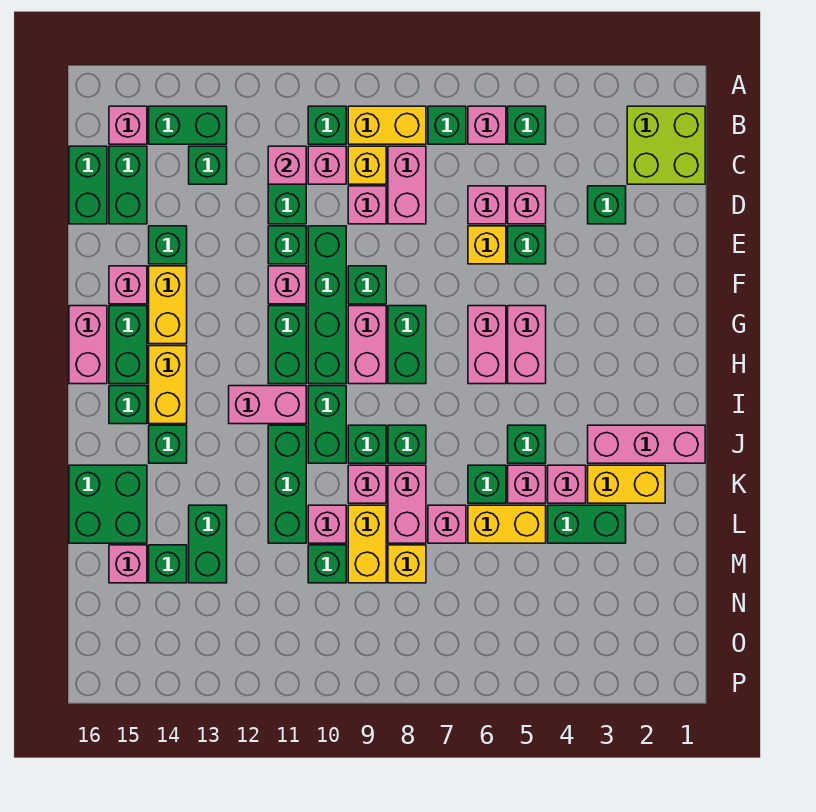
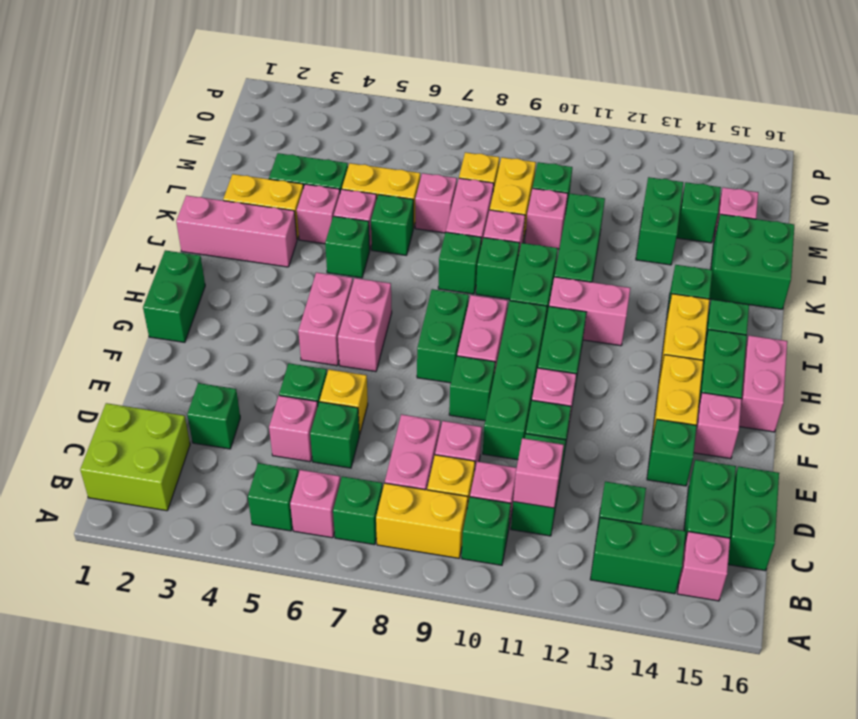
pink brick D6 level 1 -> green brick D6 level 1
none -> green brick G1:H1 level 1

